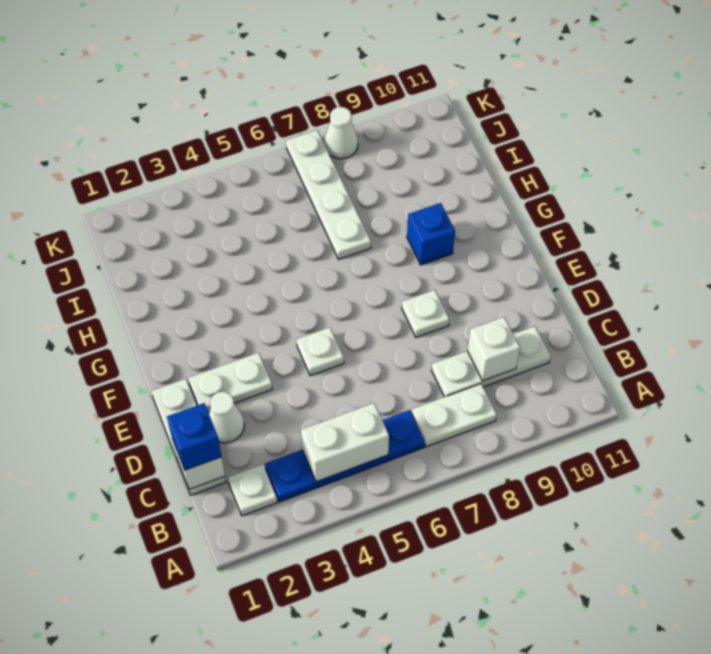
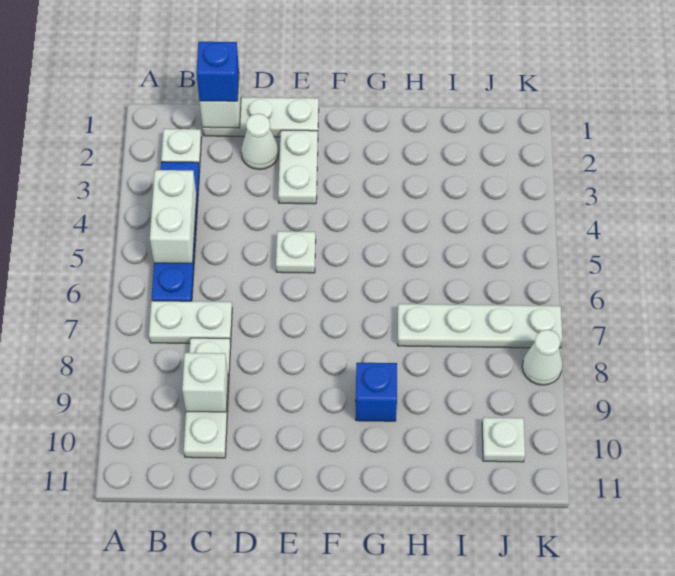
white plate B7:B8 level 1 -> white plate B7:C7 level 1
white plate E8 level 1 -> white plate J10 level 1

